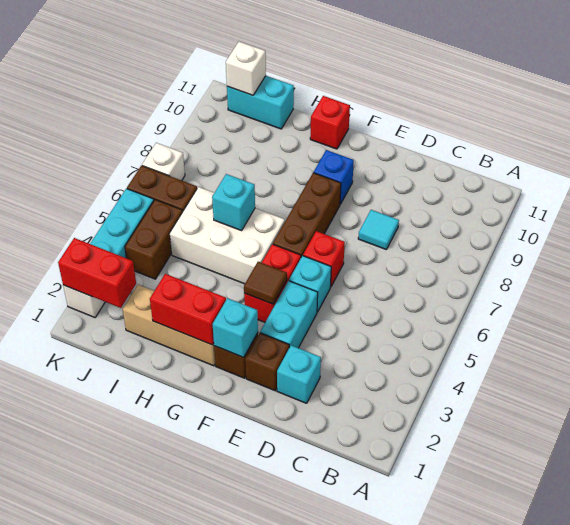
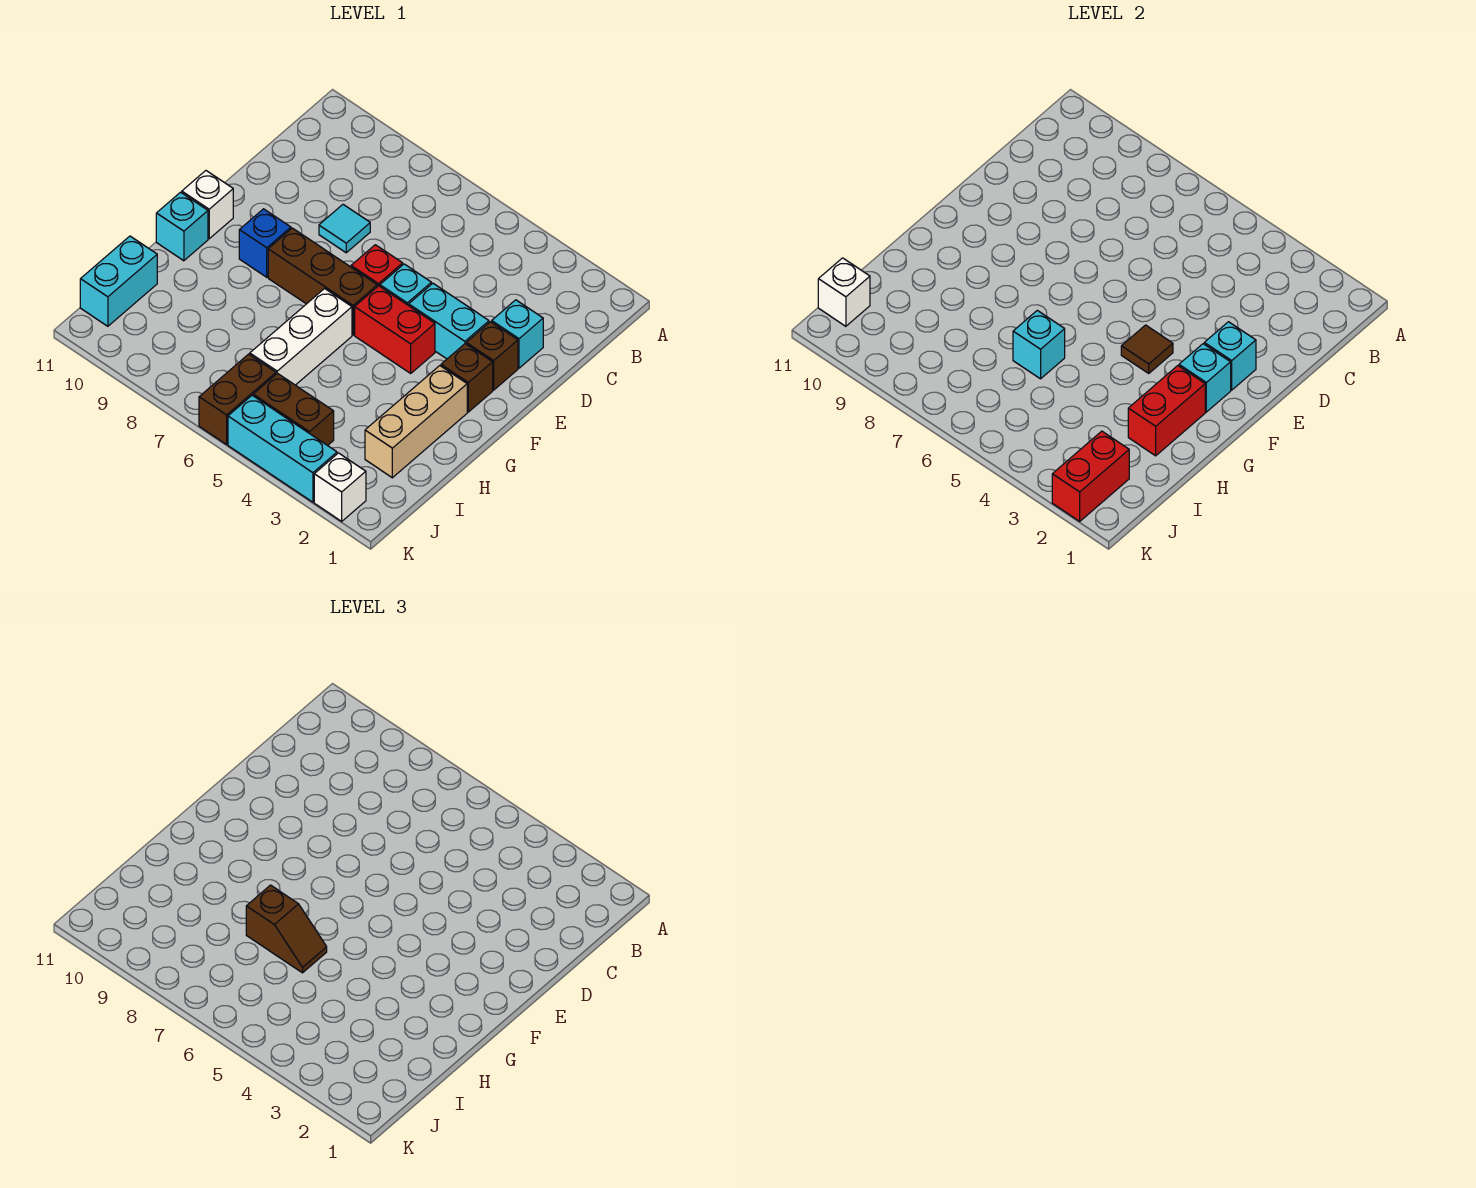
none -> cyan brick E2 level 2
white brick G5:I6 level 1 -> white brick G6:I6 level 1
red brick G11 level 1 -> cyan brick G11 level 1
none -> brown slope H6:H7 level 3 top 7
white brick K7 level 1 -> white brick F11 level 1

